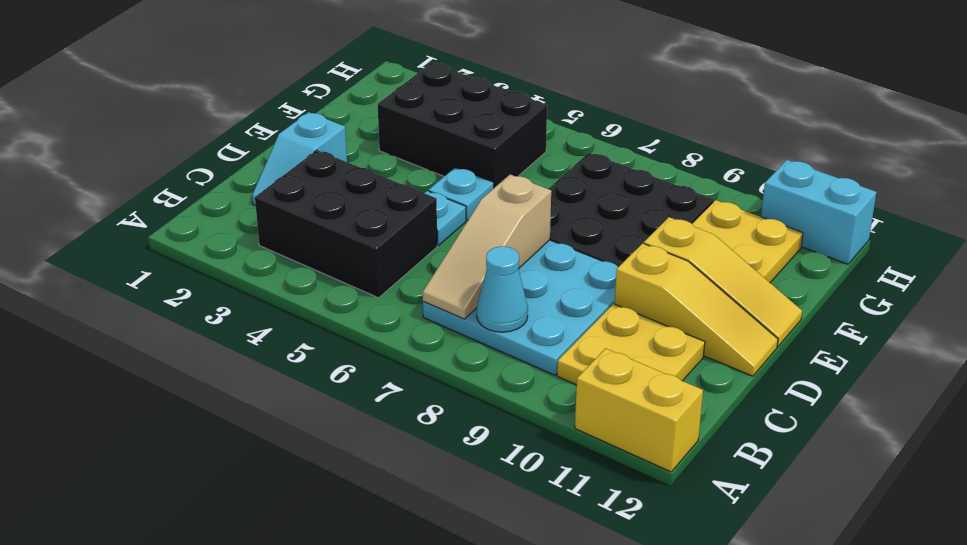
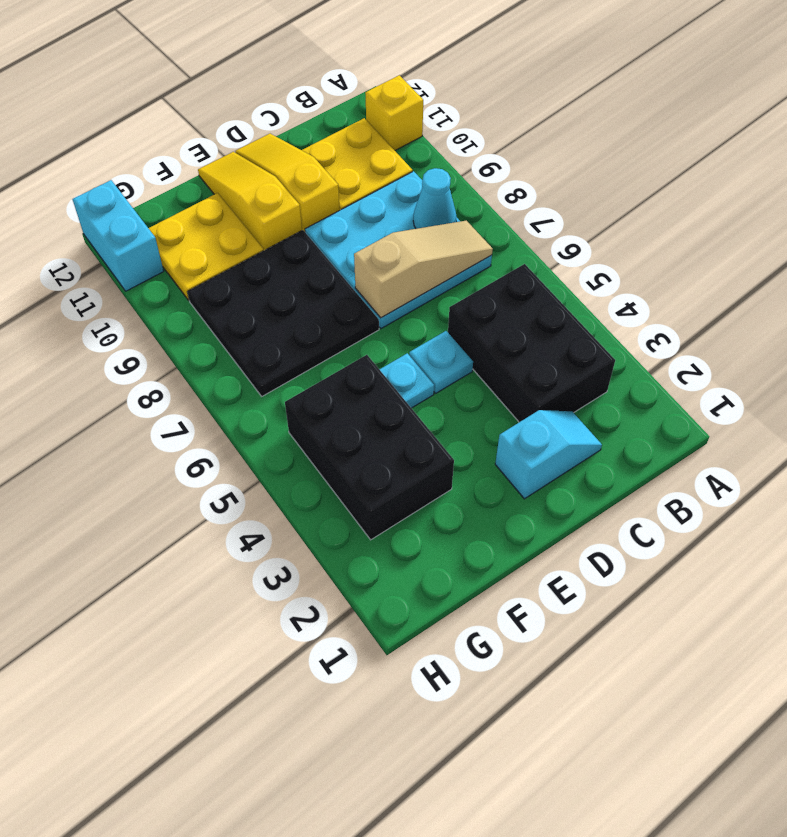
yellow brick A11:A12 level 1 -> yellow brick A11 level 1

